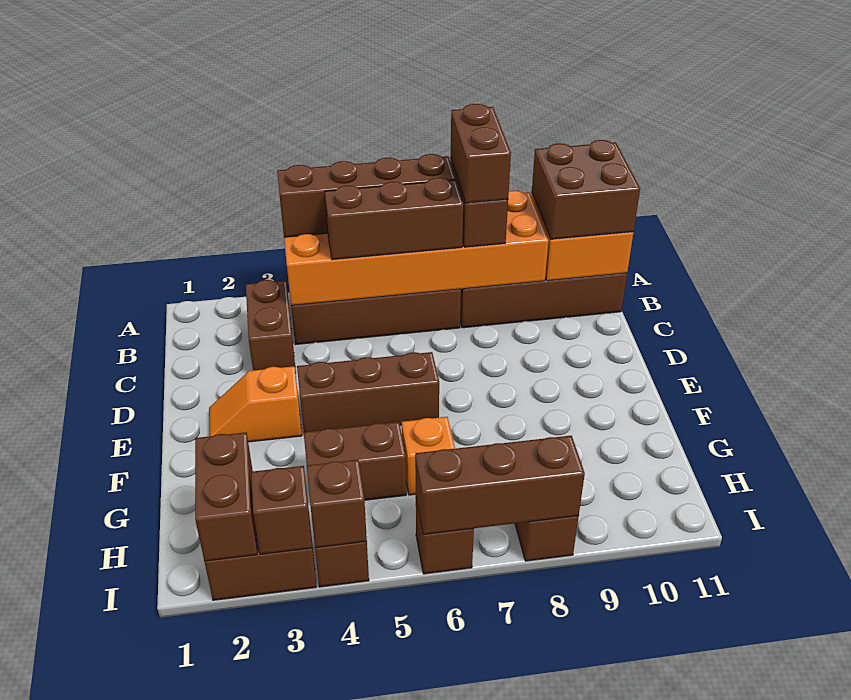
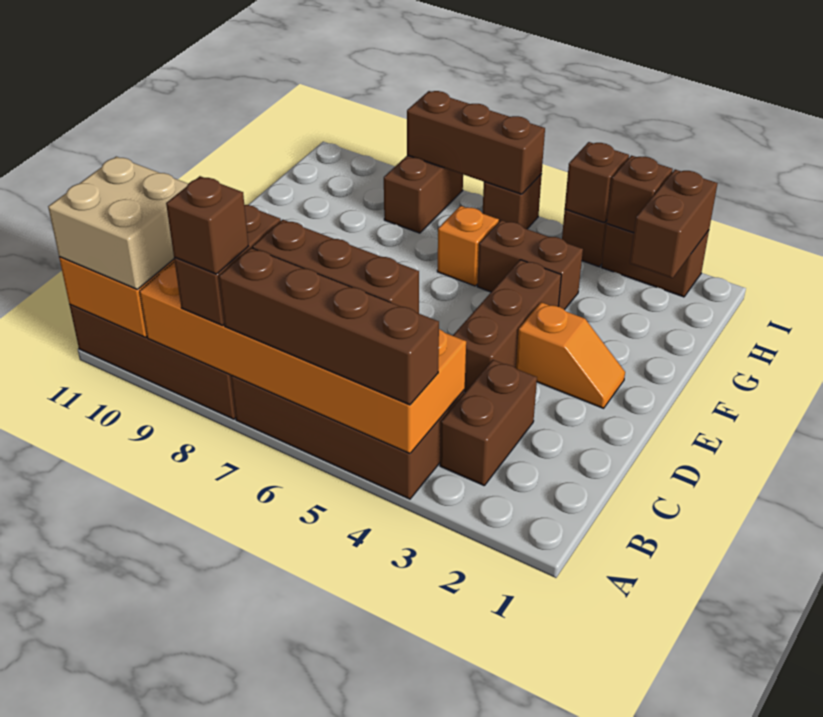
brown brick A8:B8 level 4 -> brown brick A8 level 4
brown brick A10:B11 level 3 -> tan brick A10:B11 level 3
brown brick E4:E6 level 1 -> brown brick D4:F4 level 1

